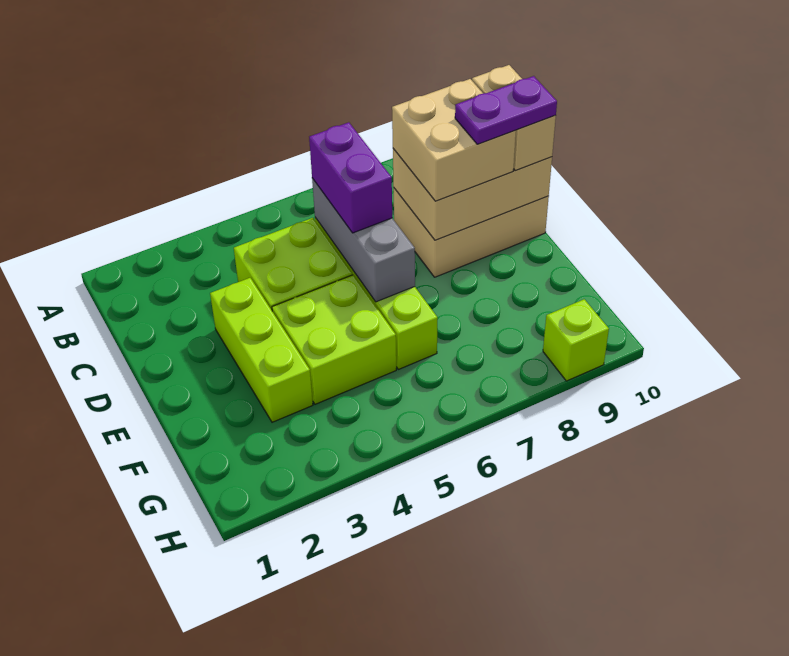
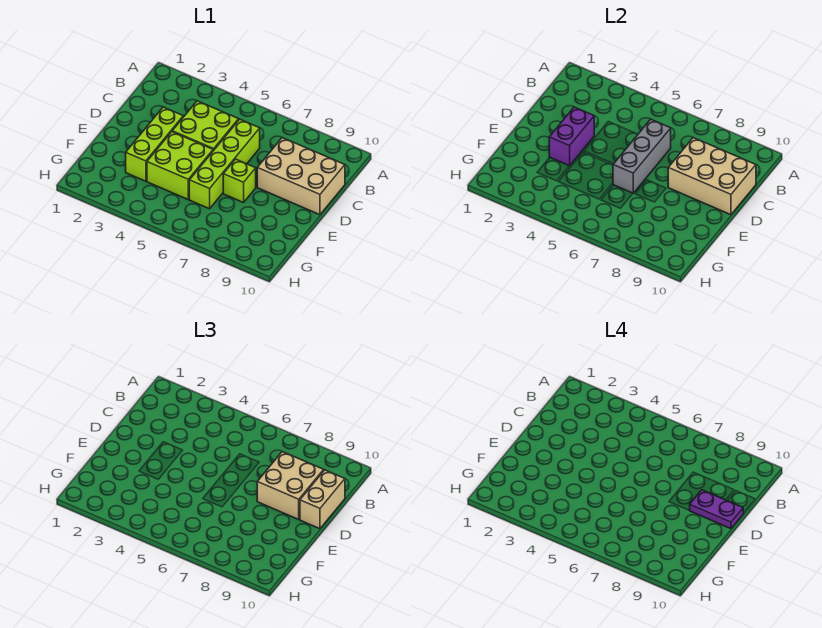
purple brick C6:D6 level 3 -> purple brick D3:E3 level 2
lime brick H9 level 1 -> lime brick E7 level 1

